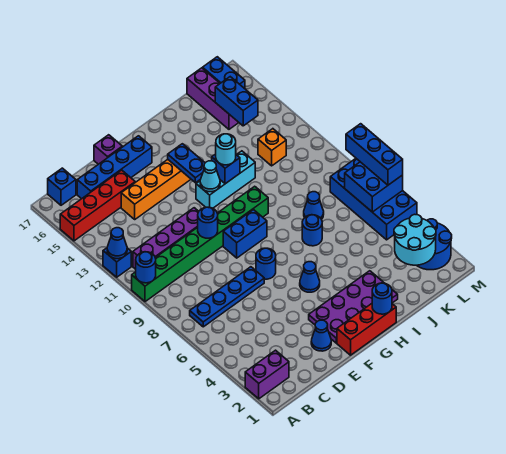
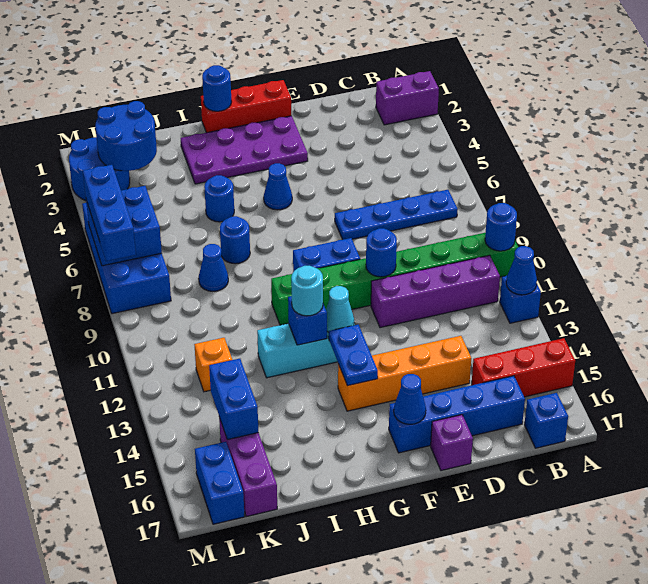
red brick A15:D15 level 1 -> red brick A15:C15 level 1
blue cone E2 level 1 -> blue cone F16 level 2
blue round brick F7 level 1 -> blue round brick I5 level 1
cyan round brick K2:L3 level 2 -> blue round brick K2:L3 level 2

